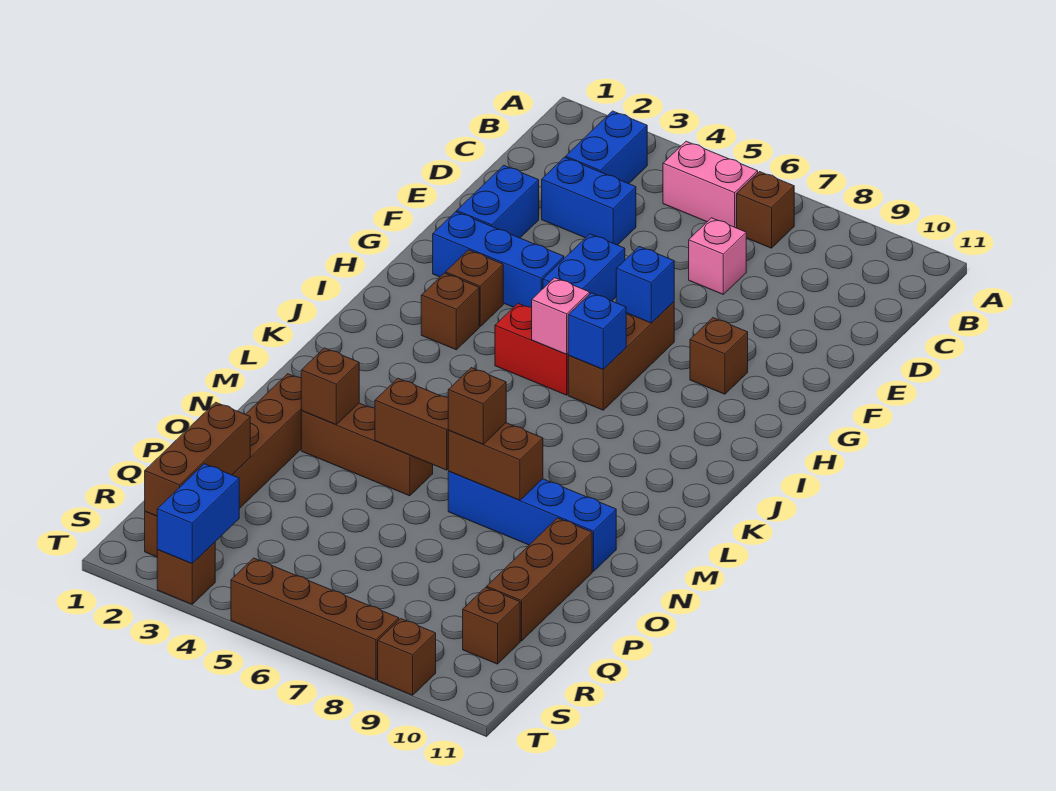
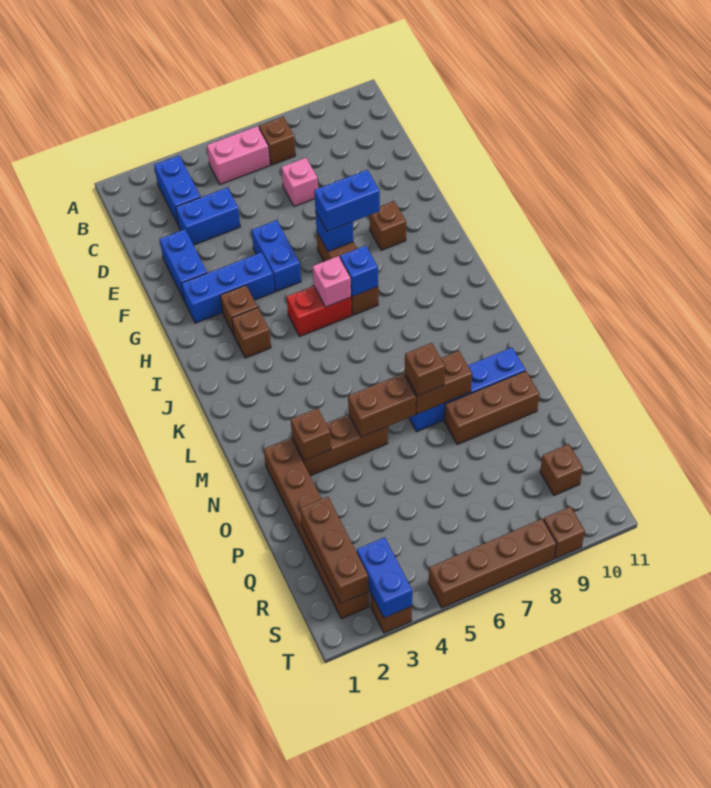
none -> blue brick G7:G8 level 3
brown brick O10:Q10 level 1 -> brown brick O8:O10 level 1

